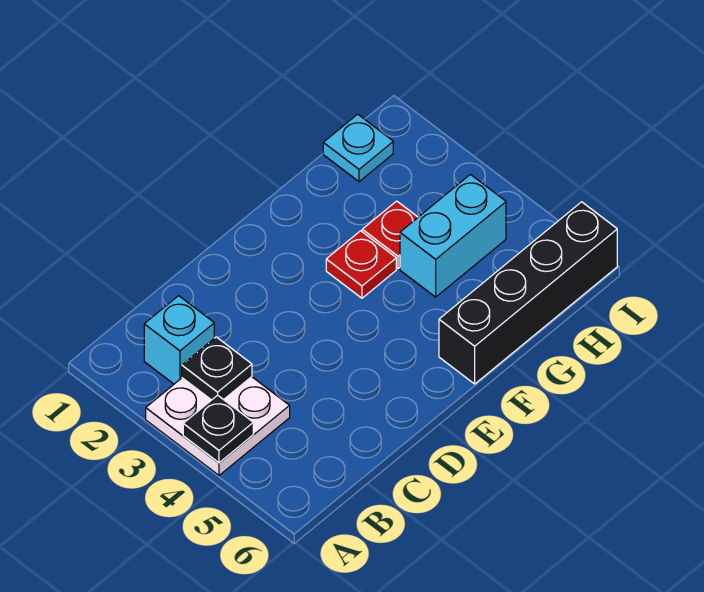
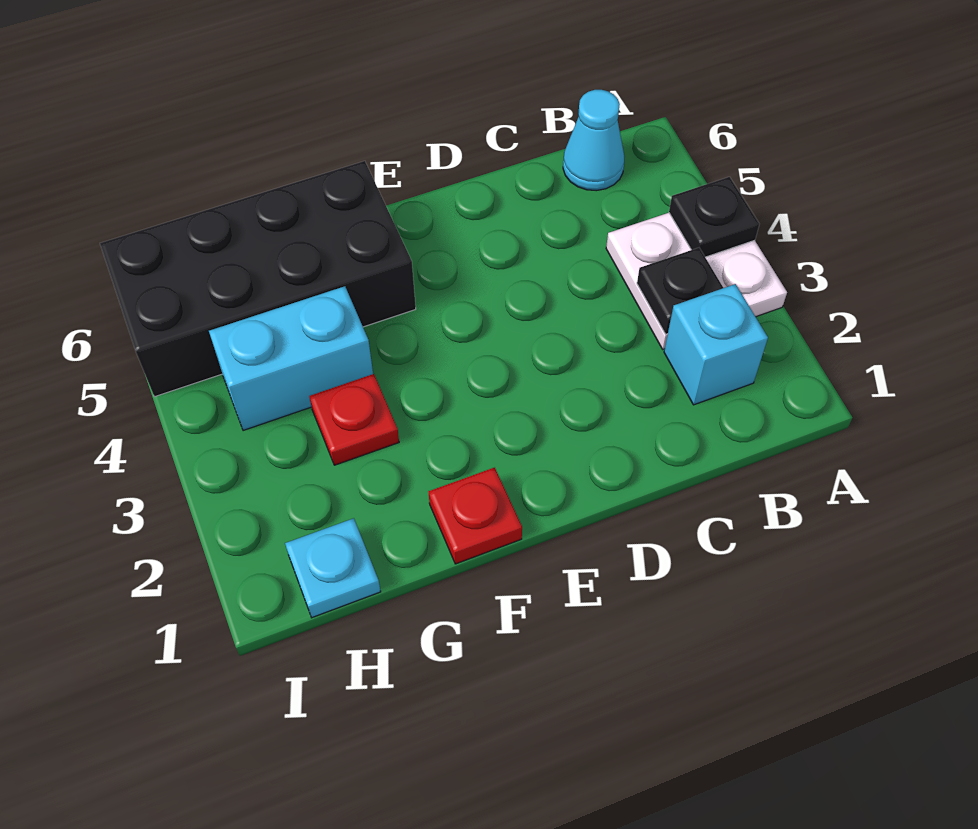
none -> cyan cone B6 level 1
red plate F3 level 1 -> red plate F1 level 1
black brick F6:I6 level 1 -> black brick F5:I6 level 1

